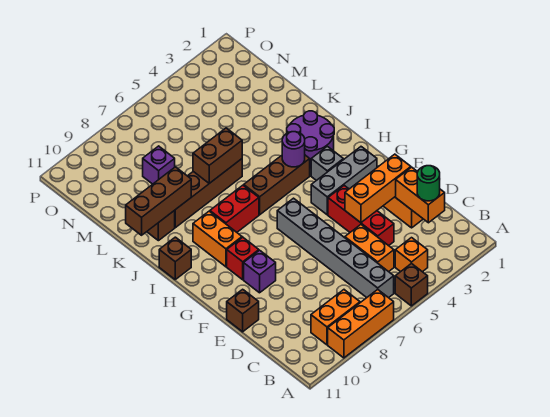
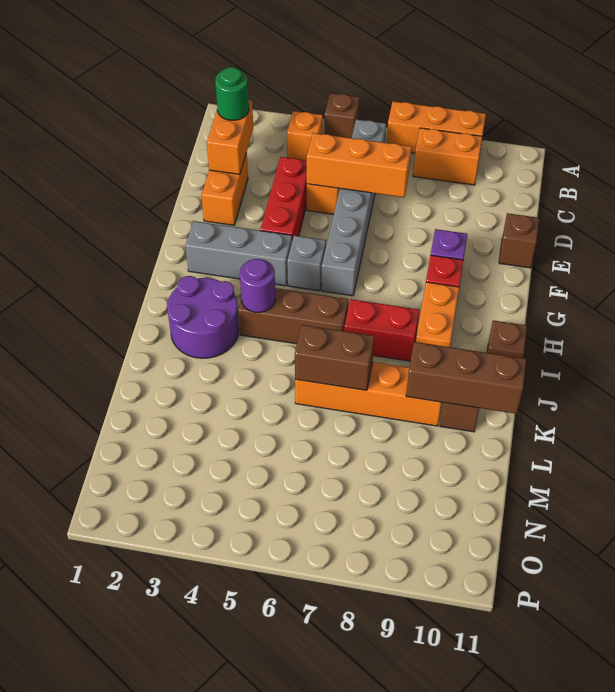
orange brick E2:E4 level 2 -> orange brick D5:D7 level 2
grey brick H3 level 1 -> grey brick G5 level 1
brown brick K6:K9 level 1 -> orange brick K6:K9 level 1
purple brick M8 level 1 -> none

